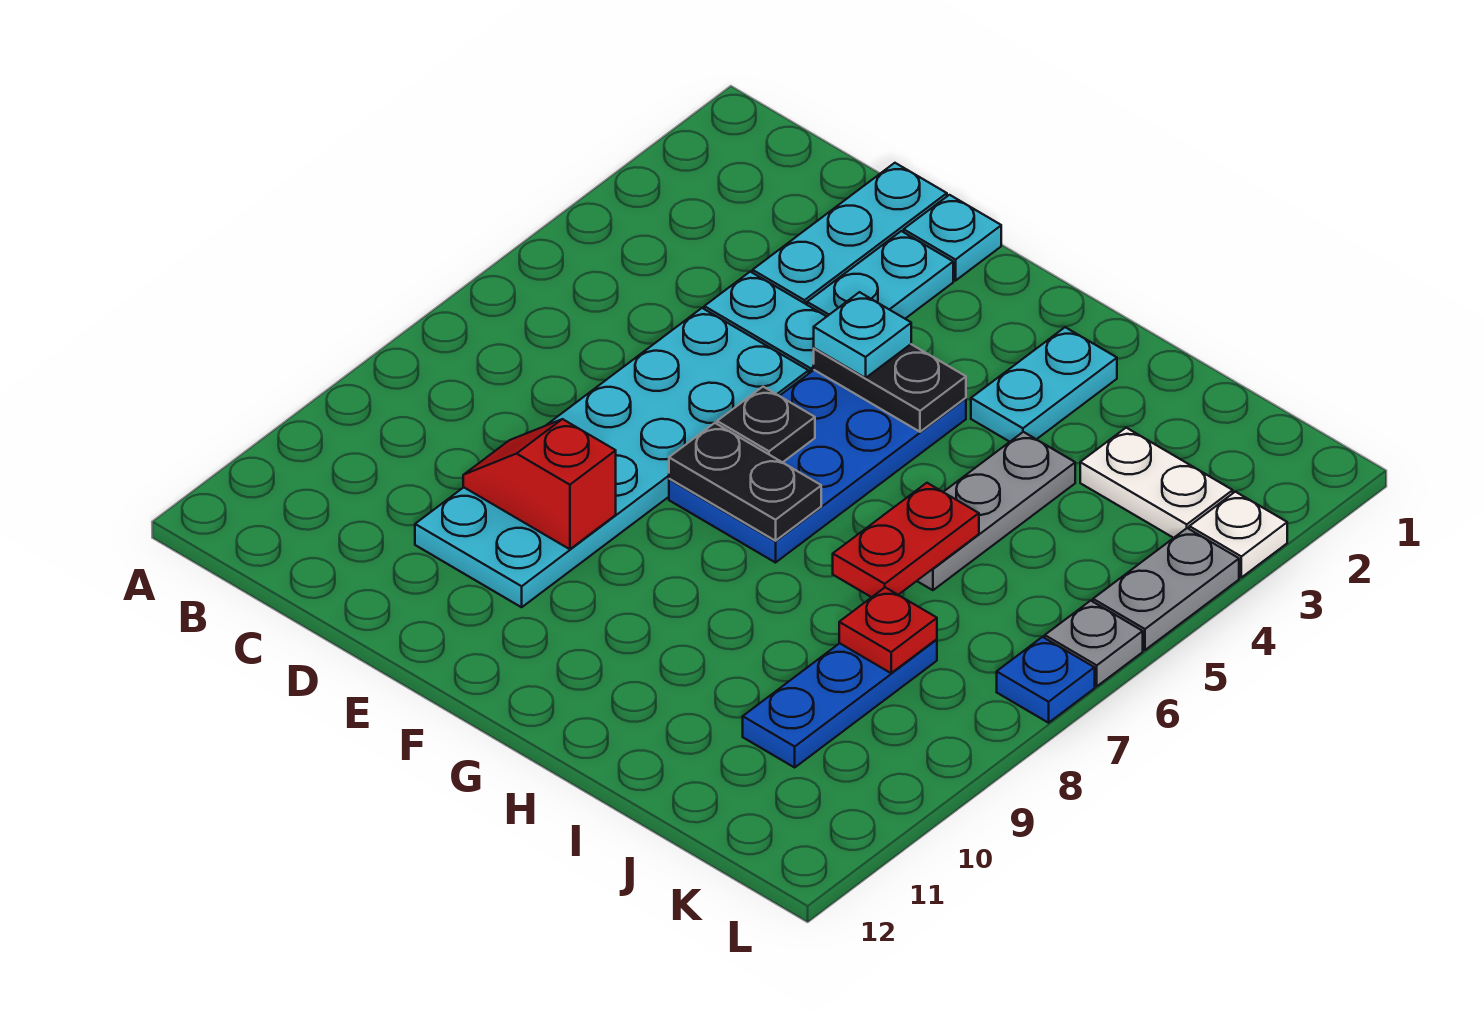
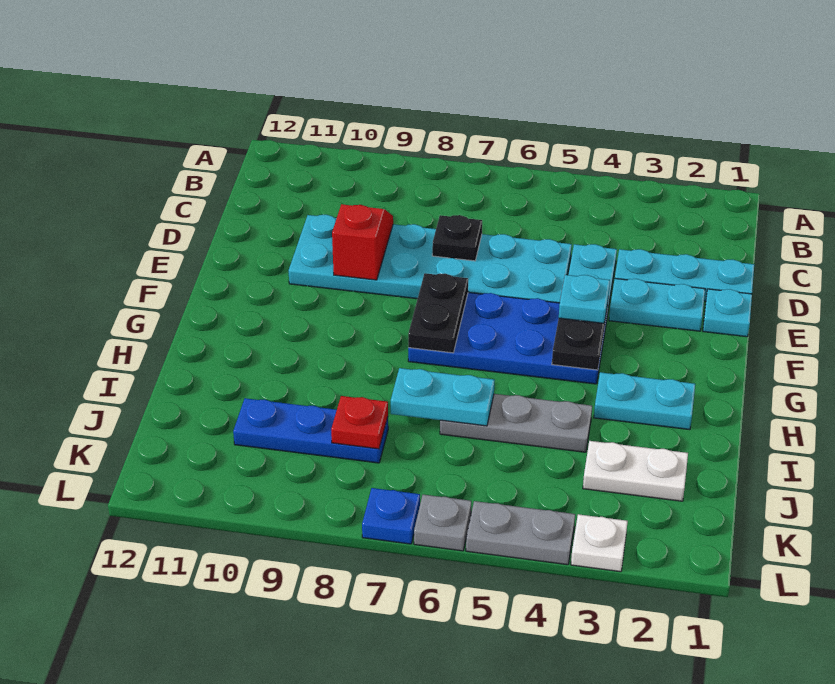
black plate F6 level 2 -> black plate D7 level 2
red plate I6:I7 level 2 -> cyan plate I6:I7 level 2
white plate J3:K3 level 1 -> white plate J2:J3 level 1

